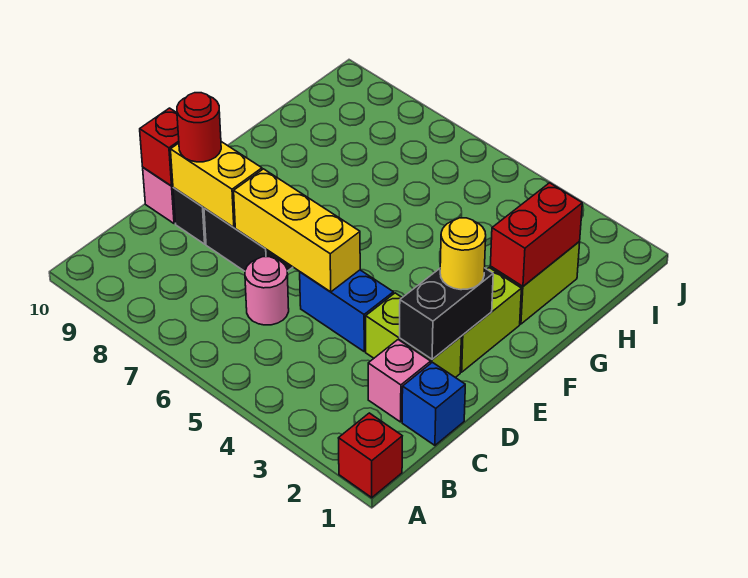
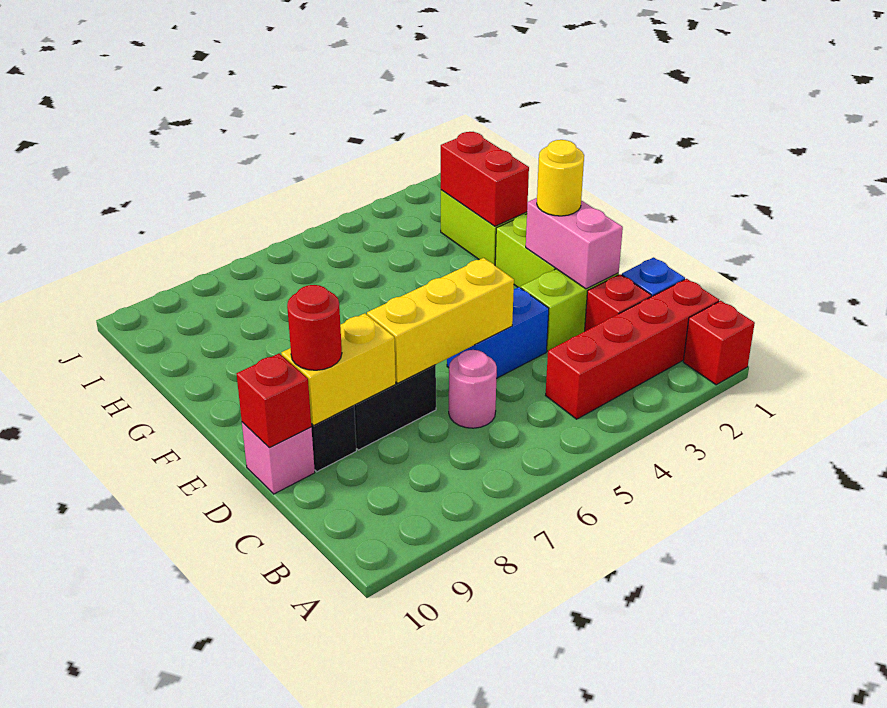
none -> red brick B1:B4 level 1
pink brick C2 level 1 -> red brick C2 level 1
black brick D2:E2 level 2 -> pink brick D2:E2 level 2

